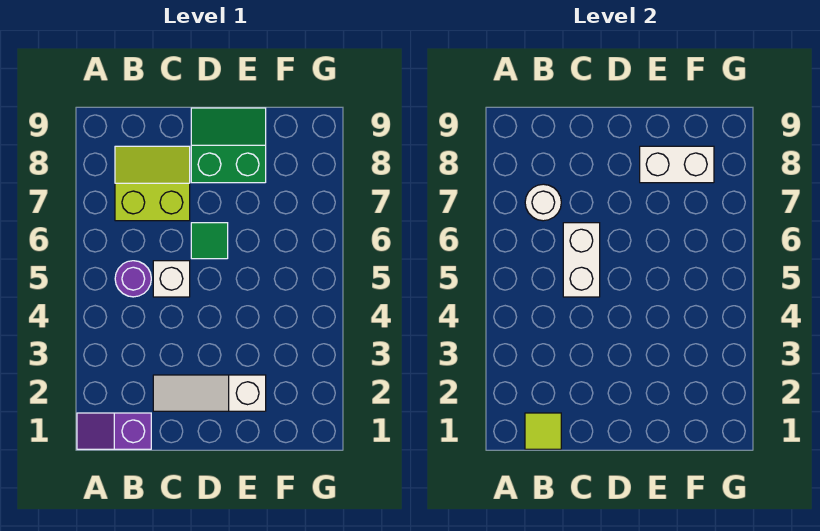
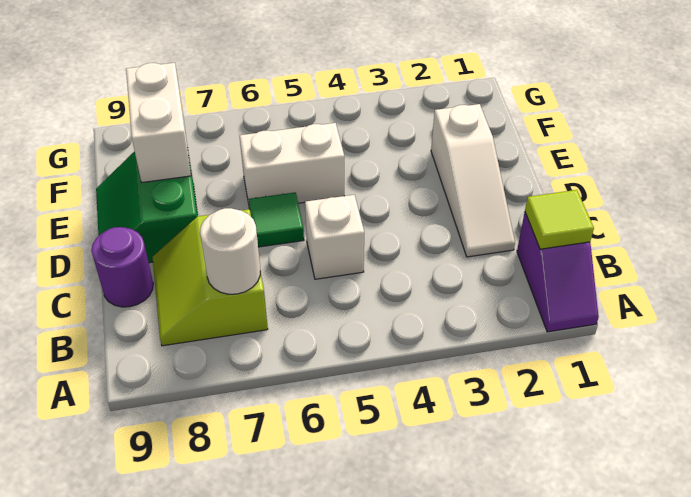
purple round brick B5 level 1 -> purple round brick C9 level 1
white brick C5:C6 level 2 -> white brick E5:E6 level 1

